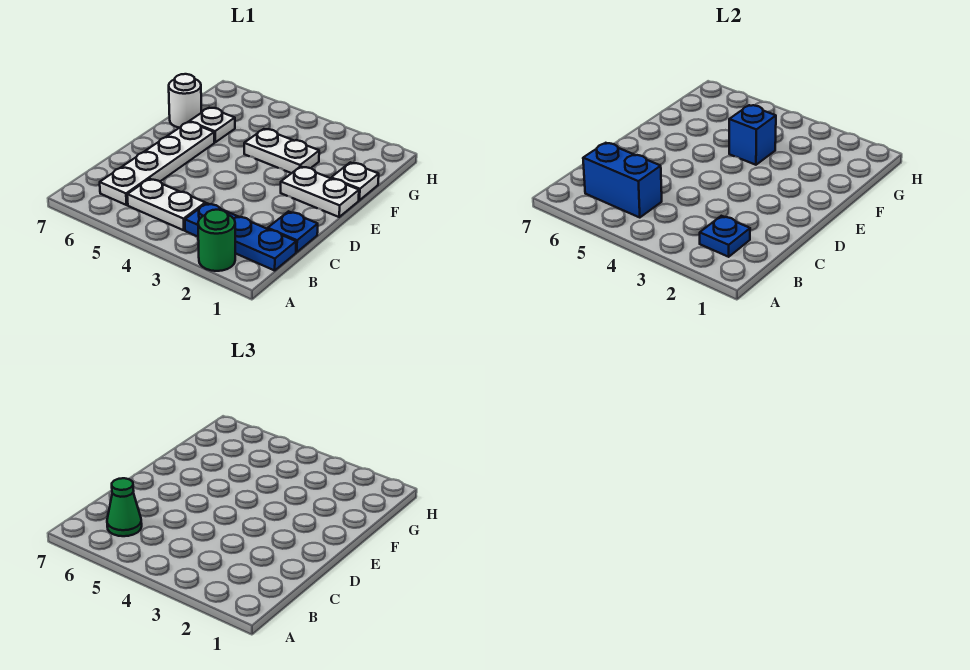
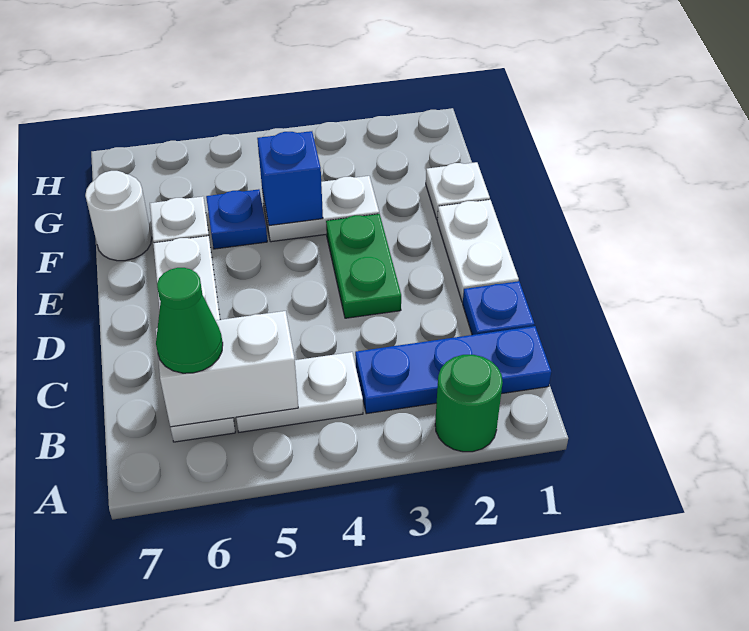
blue plate B2 level 2 -> blue plate F5 level 1
blue brick B5:B6 level 2 -> white brick B5:B6 level 2
none -> green plate D3:E3 level 1
white plate E1:E2 level 1 -> white plate D1:E1 level 1

